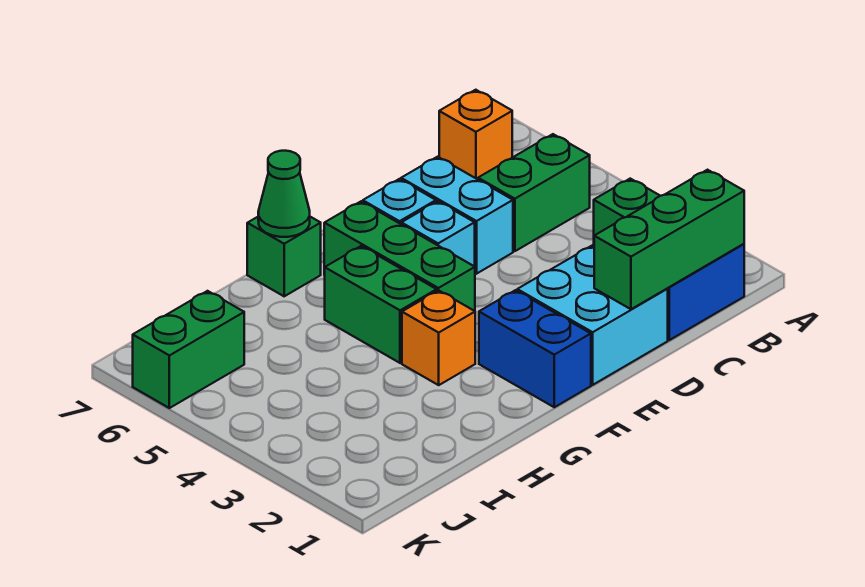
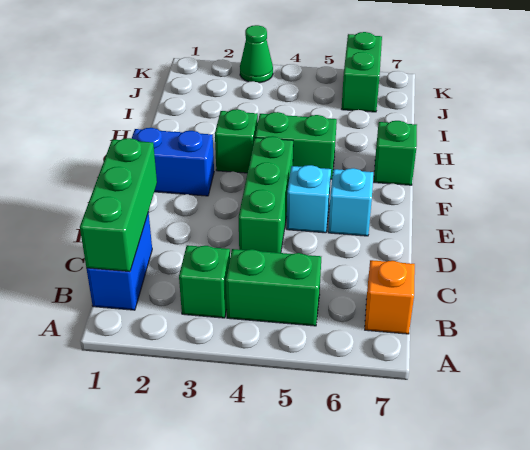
green brick B5:C5 level 1 -> green brick B4:B5 level 1
cyan brick D1:E2 level 1 -> none
cyan brick D5:D6 level 1 -> none
green brick F4:F6 level 1 -> green brick D4:F4 level 1
orange brick G3 level 1 -> green brick G3 level 1
green cone G7 level 2 -> green cone K3 level 1

